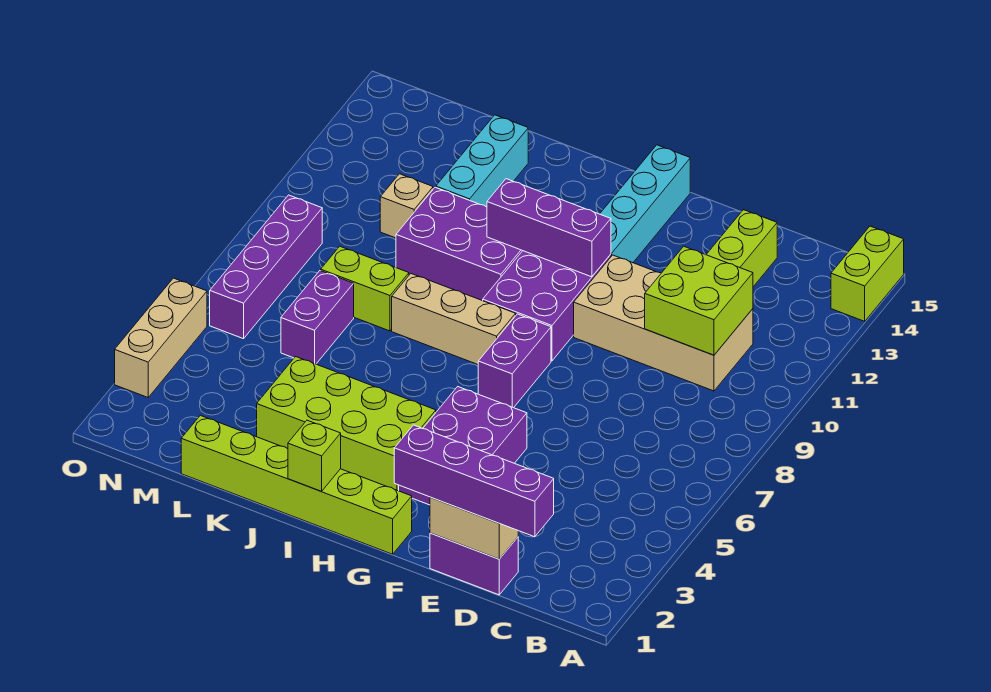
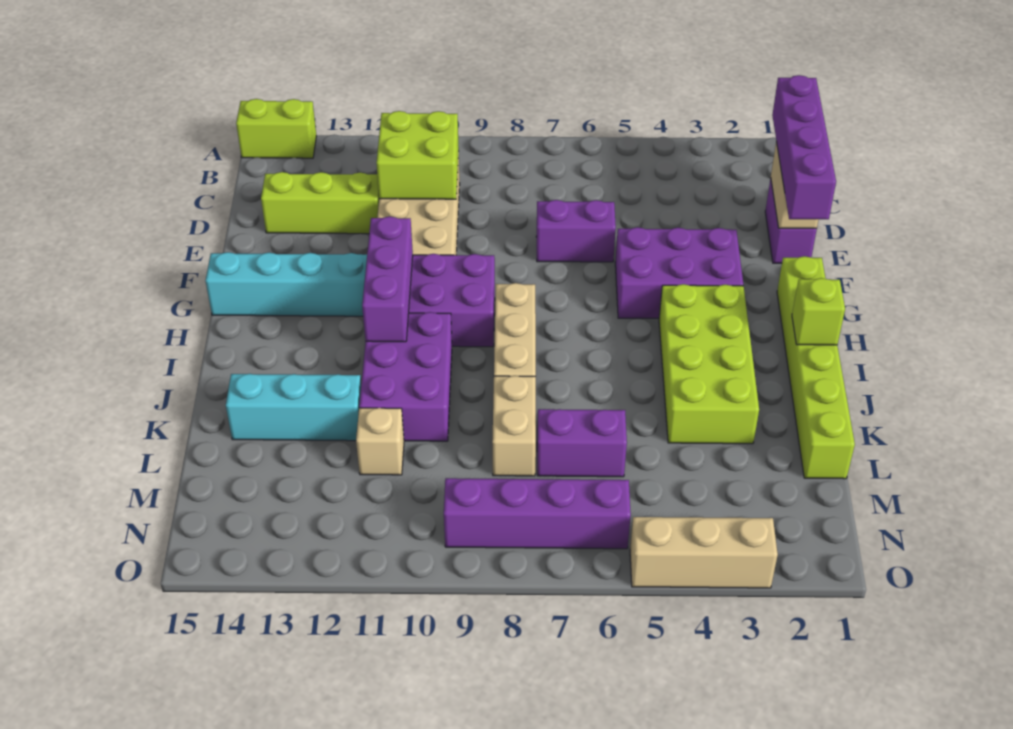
purple brick G7:G8 level 1 -> purple brick E6:E7 level 1
lime brick K8:L8 level 1 -> tan brick K8:L8 level 1

